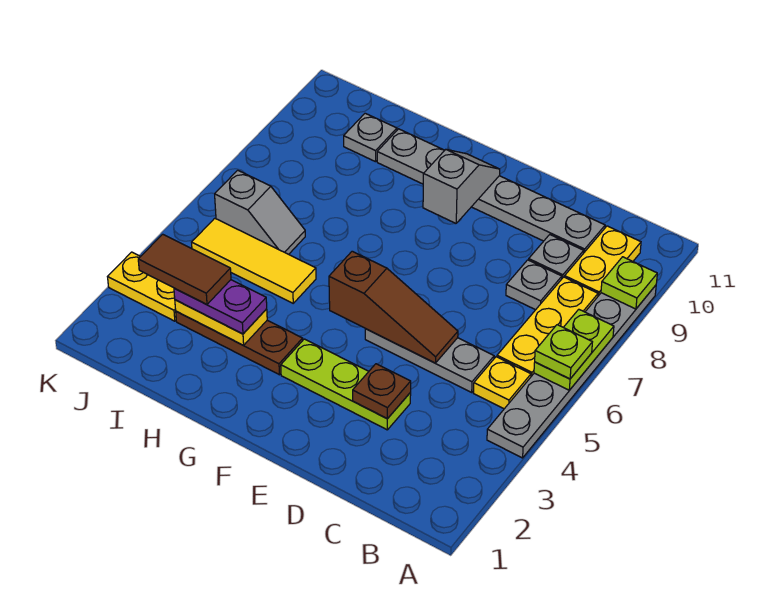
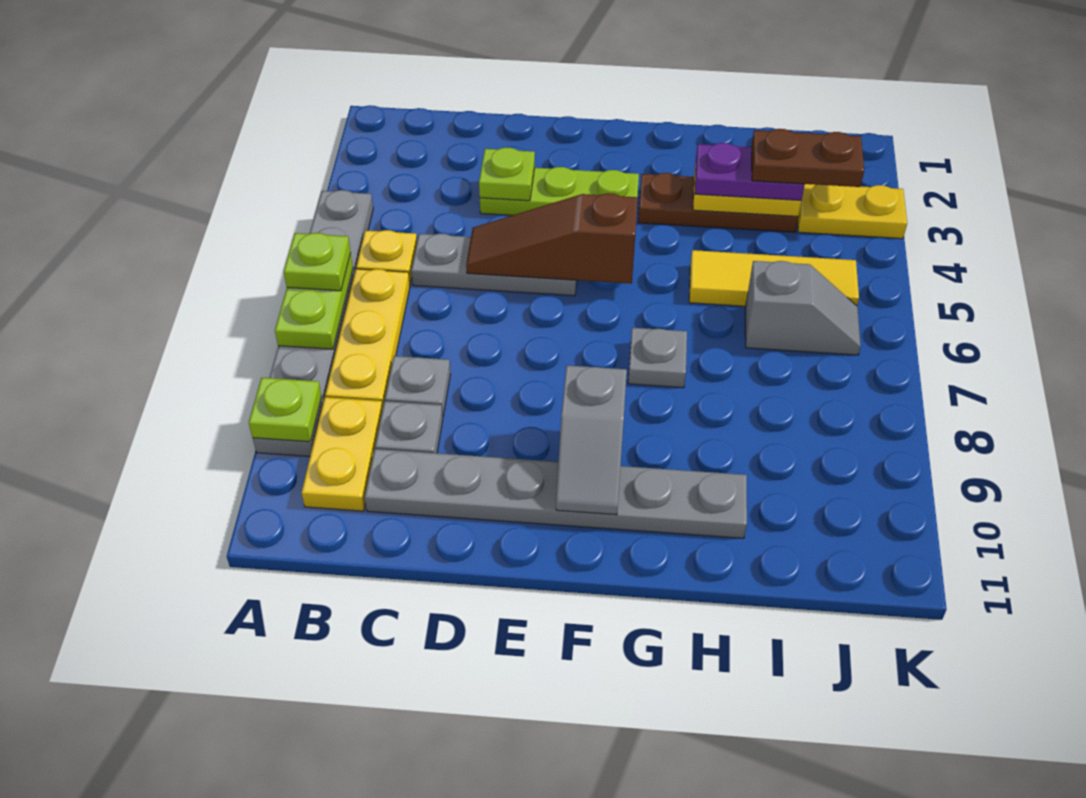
brown plate D3 level 2 -> lime plate D3 level 2
brown tile I3:J3 level 4 -> brown plate I3:J3 level 4
grey slope I6:J6 level 1 top J -> grey slope I6:J6 level 1 top I
grey plate I10 level 1 -> grey plate G7 level 1

